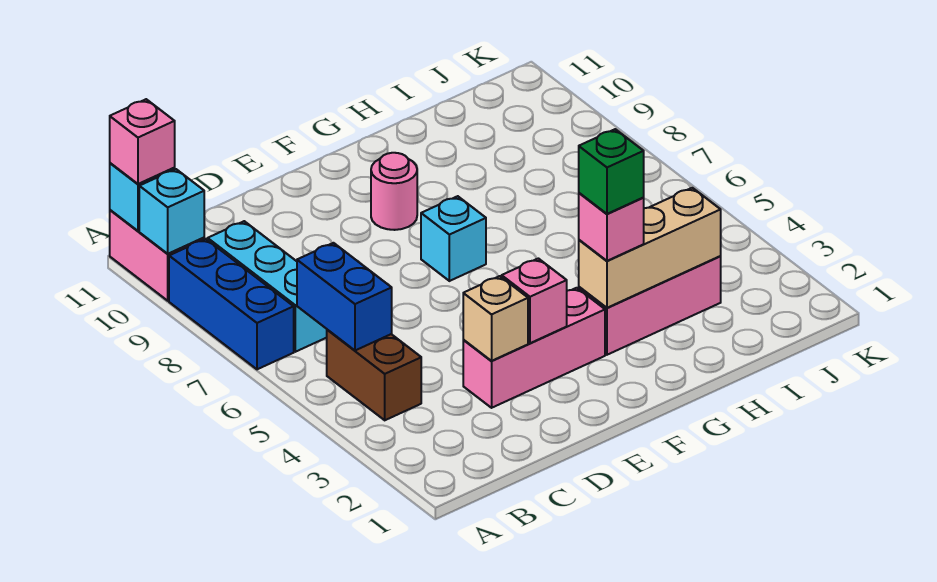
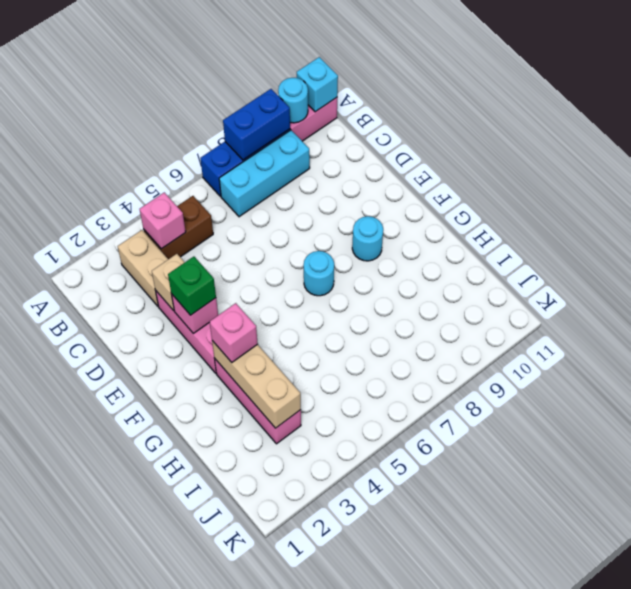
cyan brick A10 level 2 -> cyan round brick A10 level 2
pink brick A11 level 3 -> pink brick B4 level 2
none -> tan brick B3:C3 level 1
blue brick B5:B6 level 2 -> blue brick A8:A9 level 2
cyan brick F7 level 1 -> cyan round brick F7 level 1
pink round brick F9 level 1 -> cyan round brick F9 level 1
green brick G3 level 4 -> green brick E3 level 3

